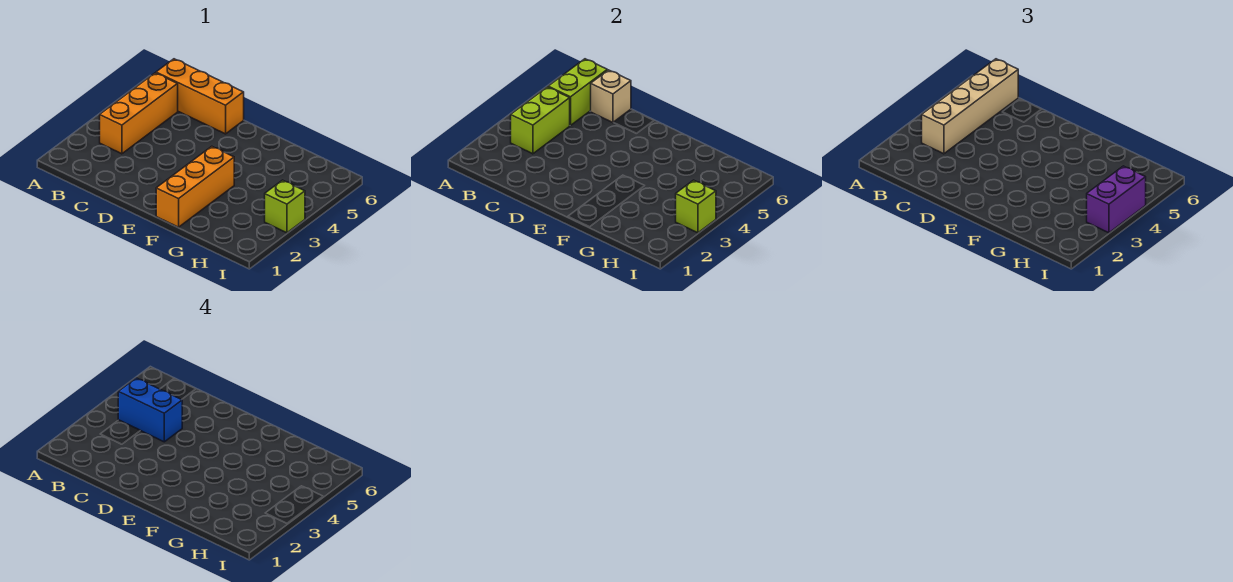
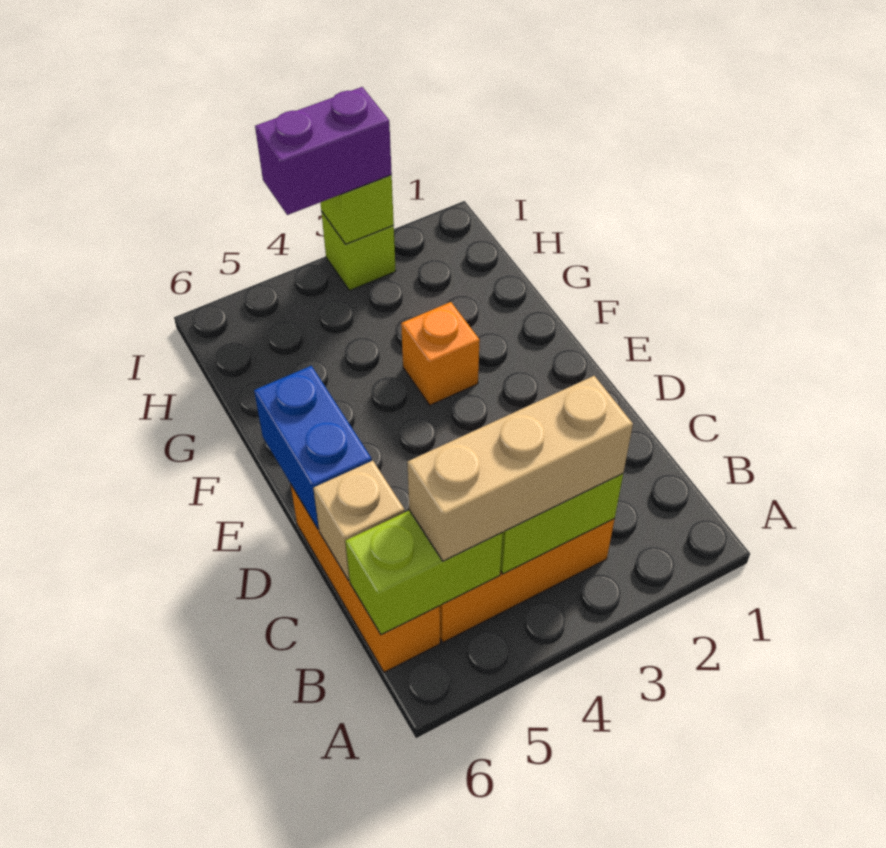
tan brick B3:B6 level 3 -> tan brick B3:B5 level 3
blue brick B4:C4 level 4 -> blue brick D6:E6 level 2
orange brick F1:F3 level 1 -> orange brick F3 level 1

